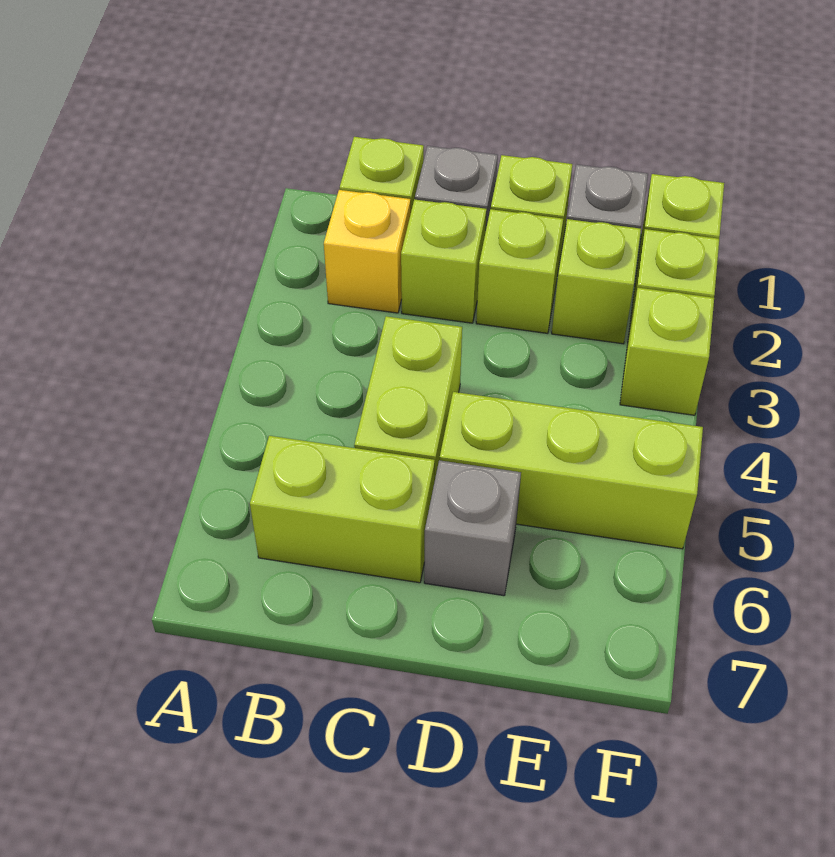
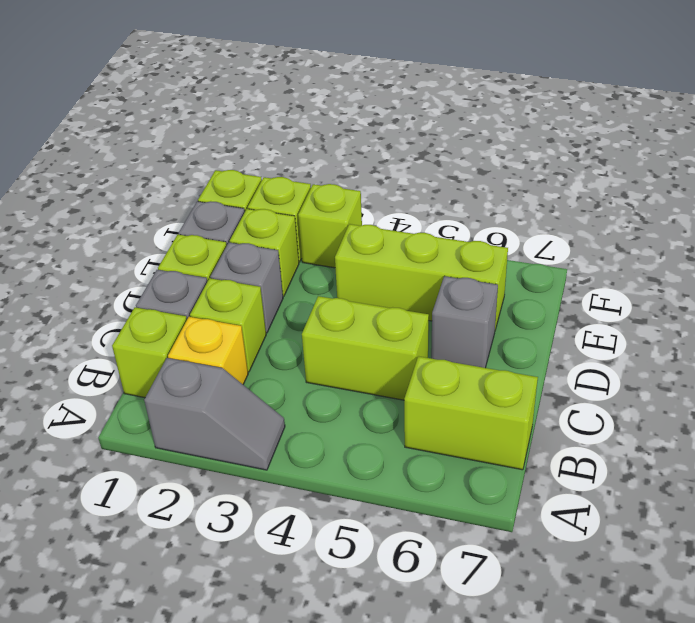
none -> grey slope A2:A3 level 1 top 2
lime brick B6:C6 level 1 -> lime brick B6:B7 level 1
lime brick D2 level 1 -> grey brick D2 level 1
lime brick D5:F5 level 1 -> lime brick E4:E6 level 1

